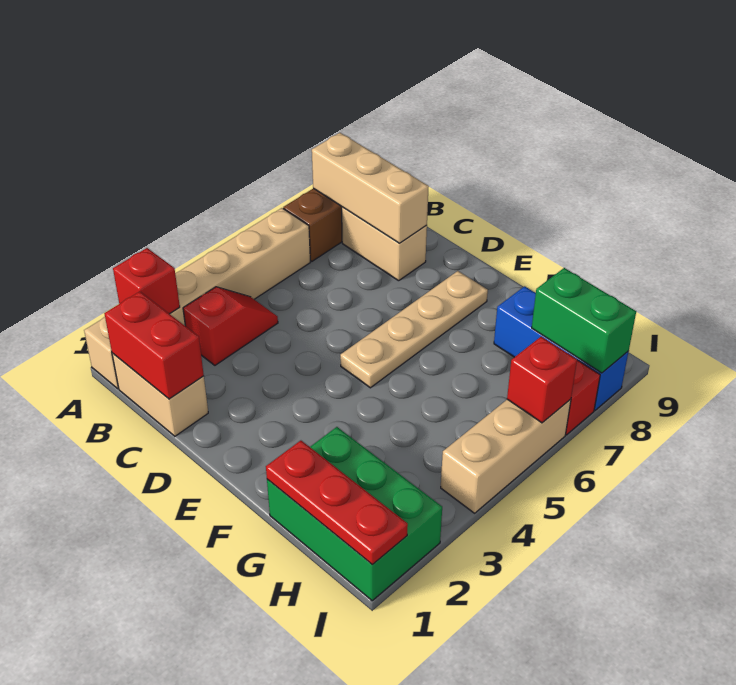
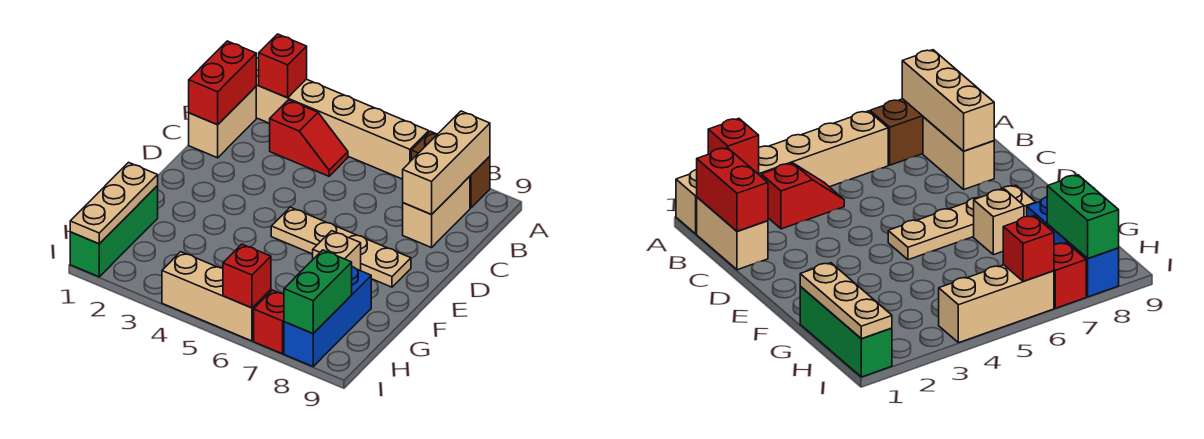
none -> tan brick F7 level 1
green brick G1:I2 level 1 -> green brick G1:I1 level 1
red plate G1:I1 level 2 -> tan plate G1:I1 level 2

